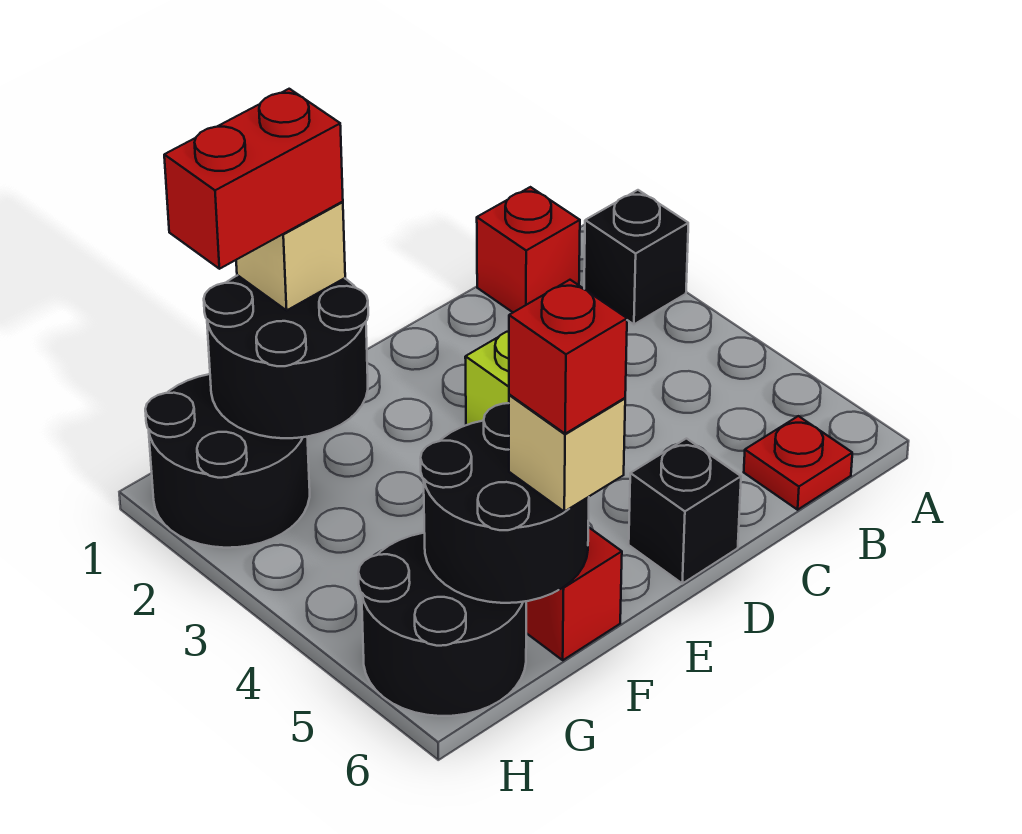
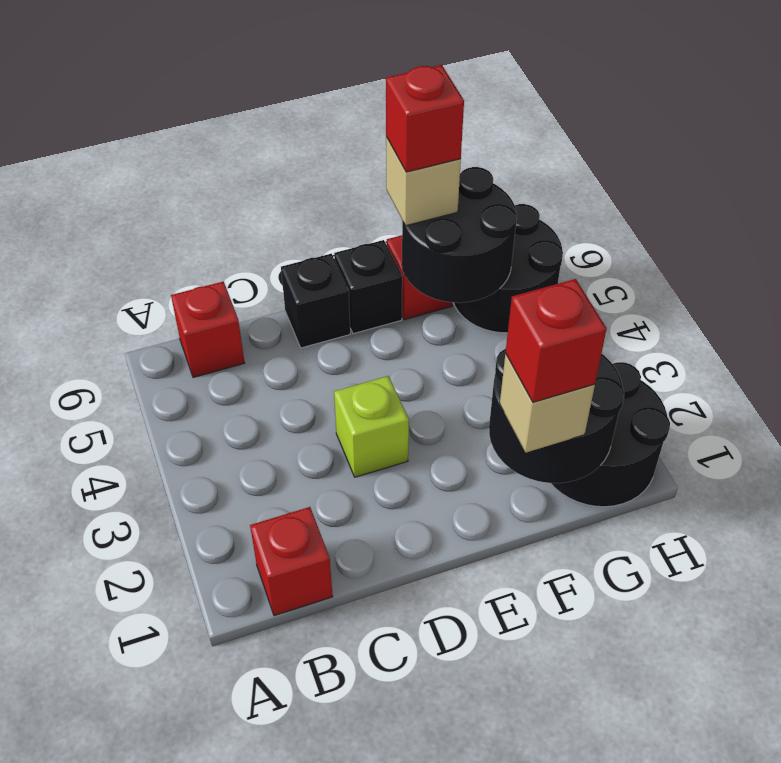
black brick A2 level 1 -> black brick E6 level 1
red plate B6 level 1 -> red brick B6 level 1
red brick F1:G1 level 4 -> red brick F1 level 4

